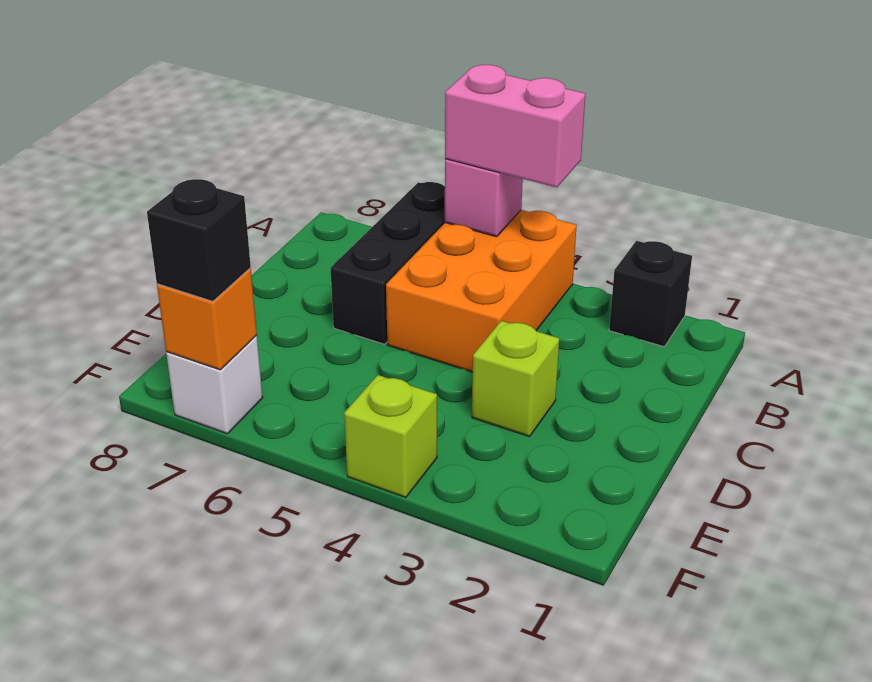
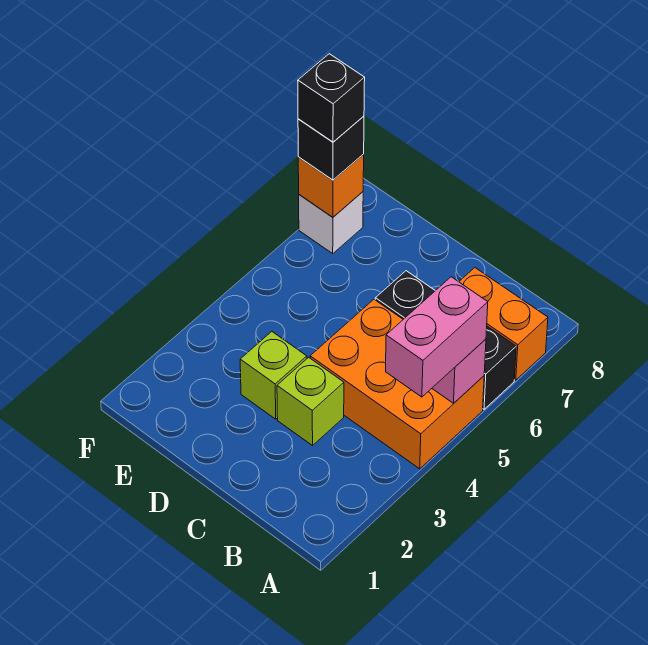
black brick A2 level 1 -> black brick F7 level 4
none -> orange brick A7:B7 level 1
lime brick F4 level 1 -> lime brick C3 level 1

